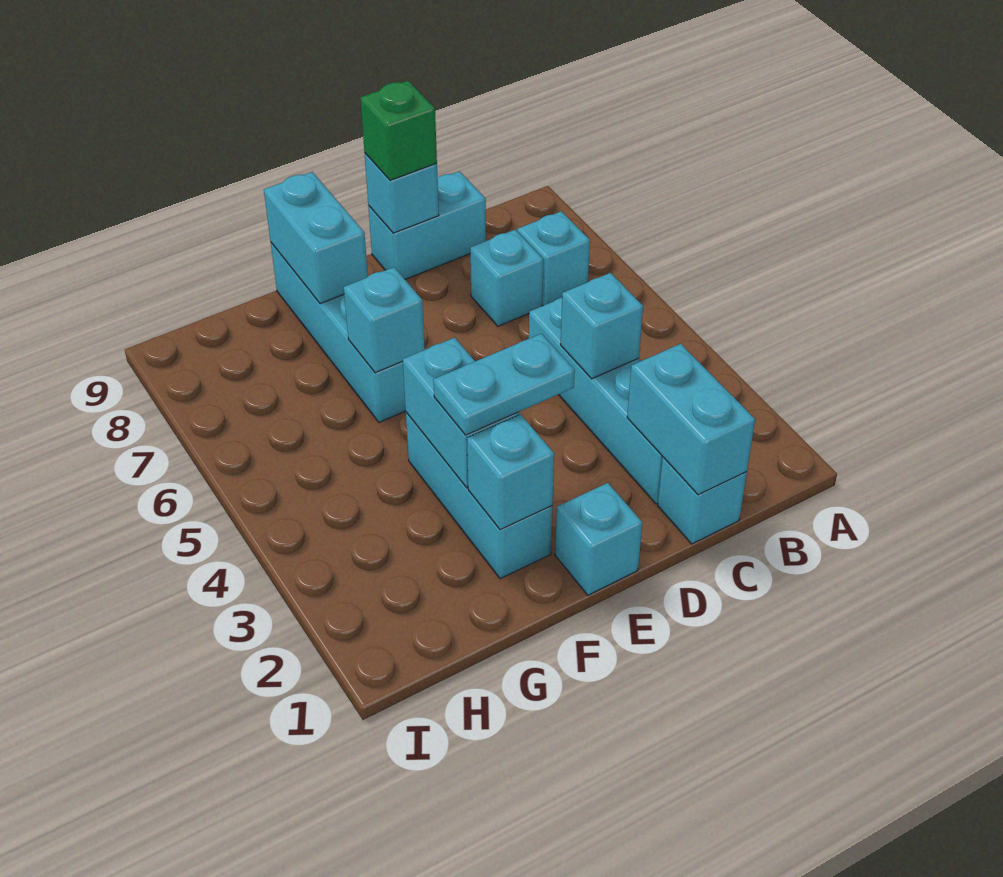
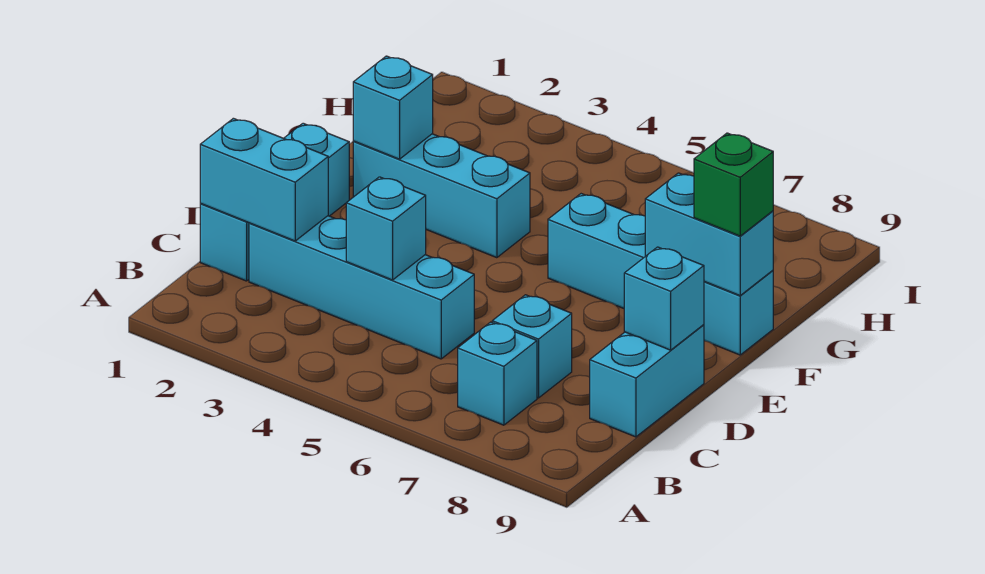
green brick D9 level 3 -> green brick F9 level 3
cyan plate E3:F3 level 3 -> none
cyan brick F3:F4 level 2 -> none
cyan brick F6 level 2 -> none

